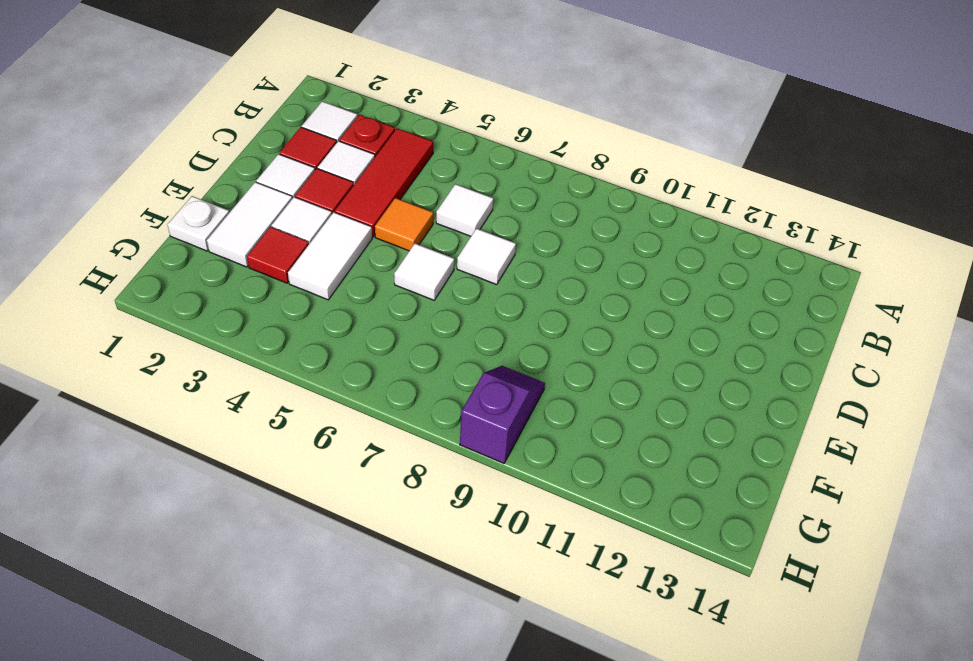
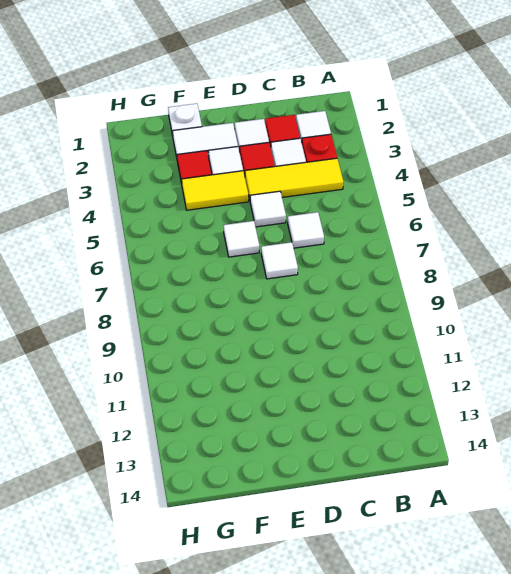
red tile B4:D4 level 1 -> yellow tile B4:D4 level 1
orange tile D5 level 1 -> white tile D5 level 1
white tile E4:F4 level 1 -> yellow tile E4:F4 level 1
purple slope G9:H9 level 1 top H -> none

